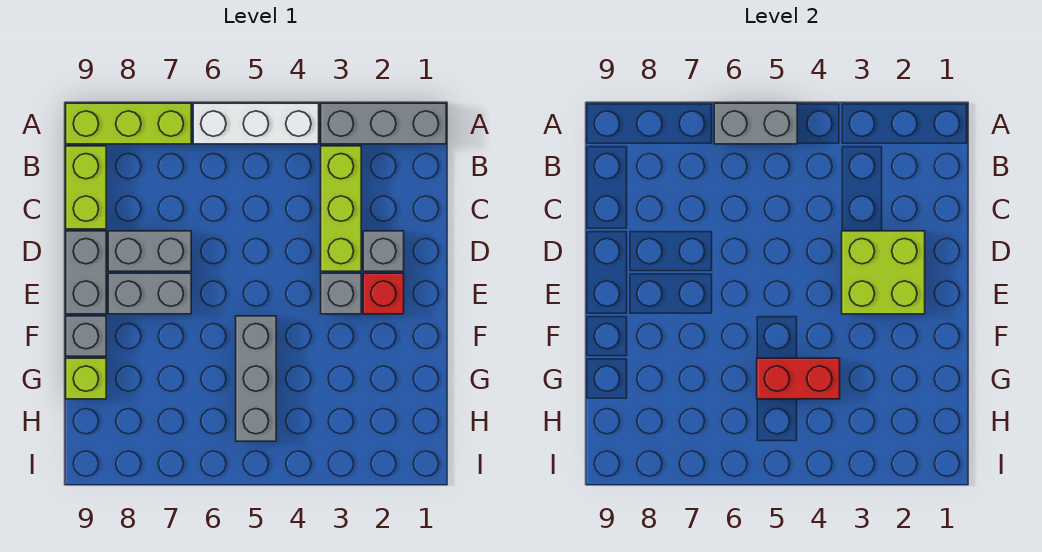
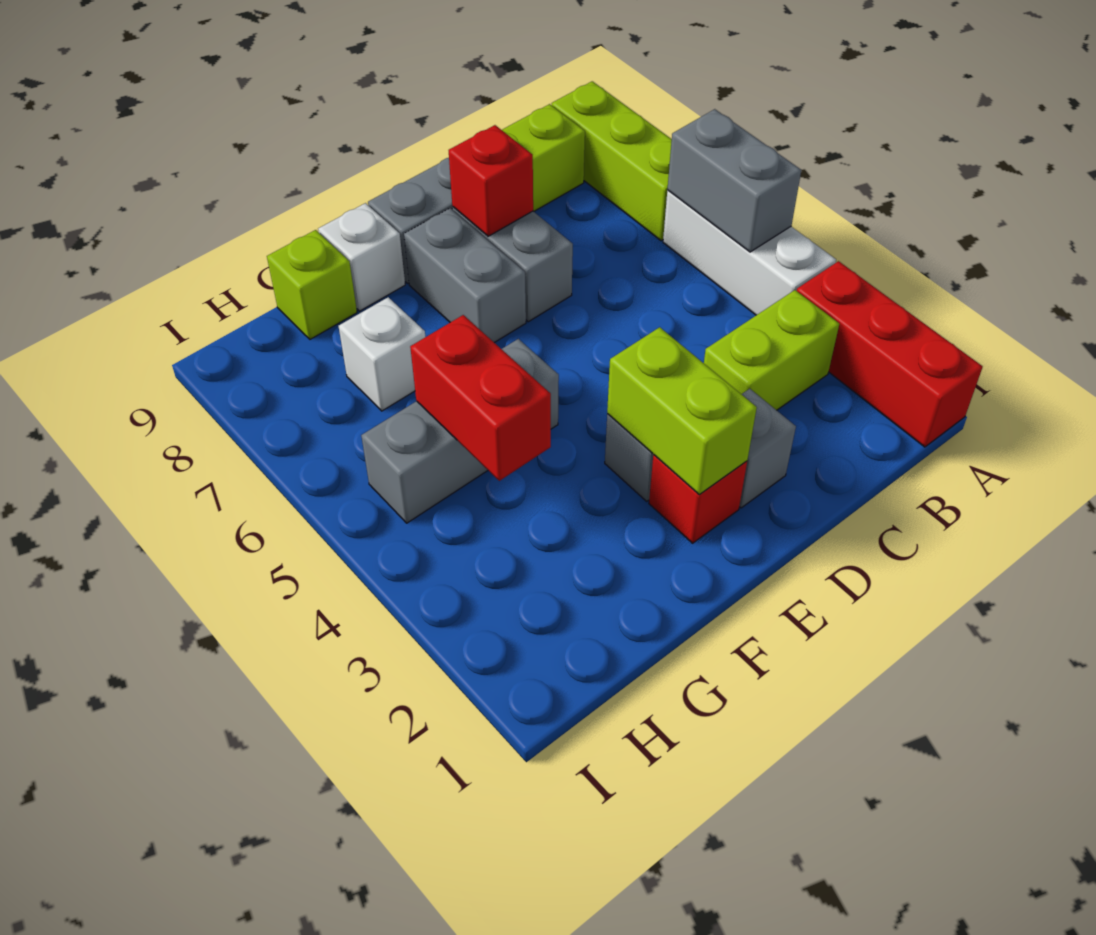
grey brick A1:A3 level 1 -> red brick A1:A3 level 1
lime brick B3:D3 level 1 -> lime brick B3:C3 level 1
lime brick D2:E3 level 2 -> lime brick E2:E3 level 2
none -> red brick D8 level 2
grey brick F9 level 1 -> white brick F9 level 1
none -> white brick G7 level 1

